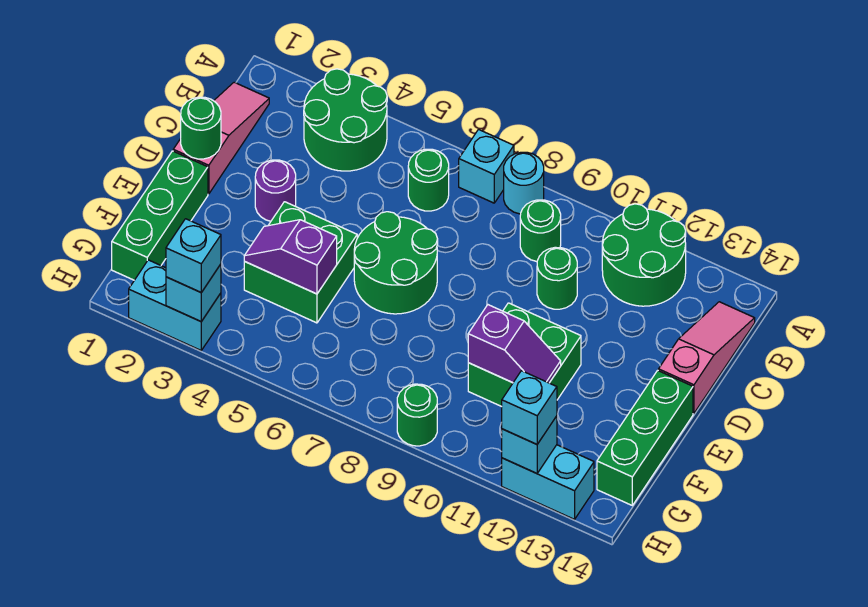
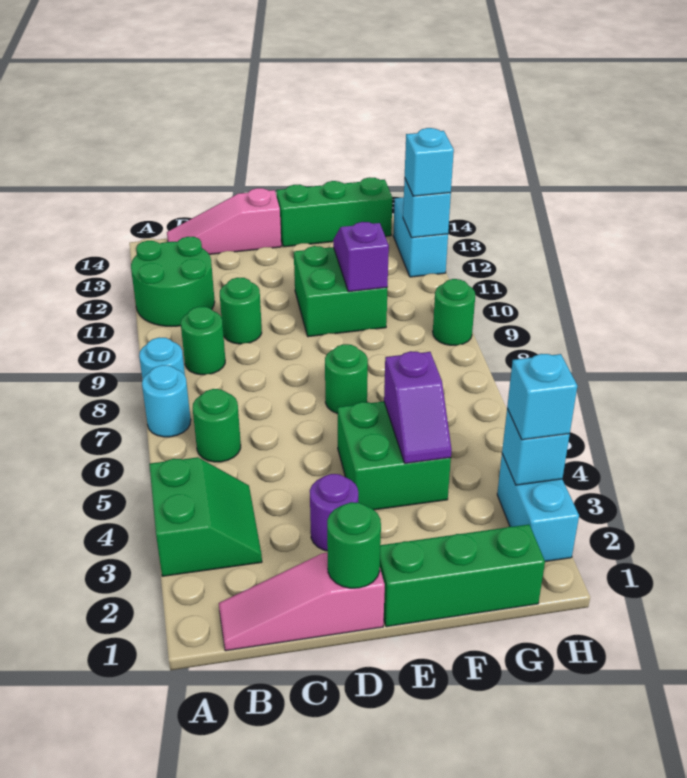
green round brick A3:B4 level 1 -> green slope A3:B4 level 1 top A
cyan brick A7 level 1 -> cyan round brick A7 level 1
green round brick D6:E7 level 1 -> green round brick E7 level 1

